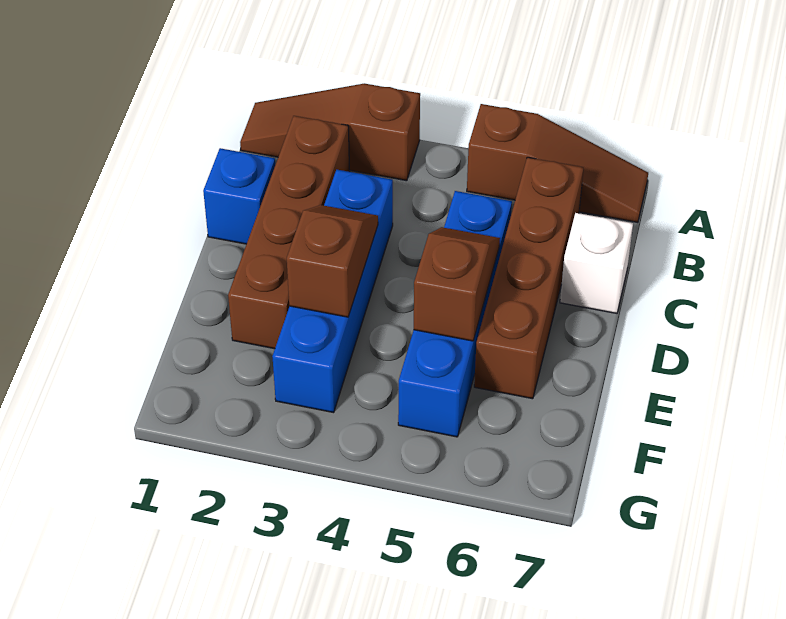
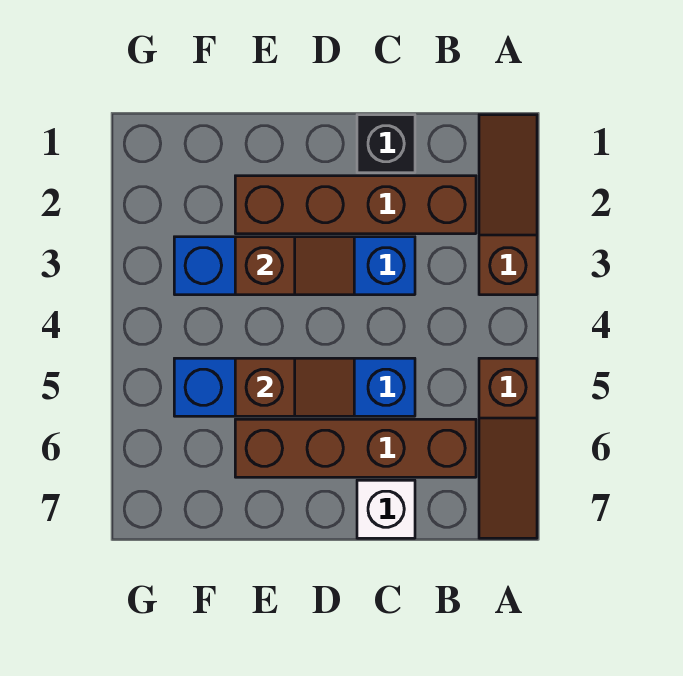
blue brick C1 level 1 -> black brick C1 level 1

